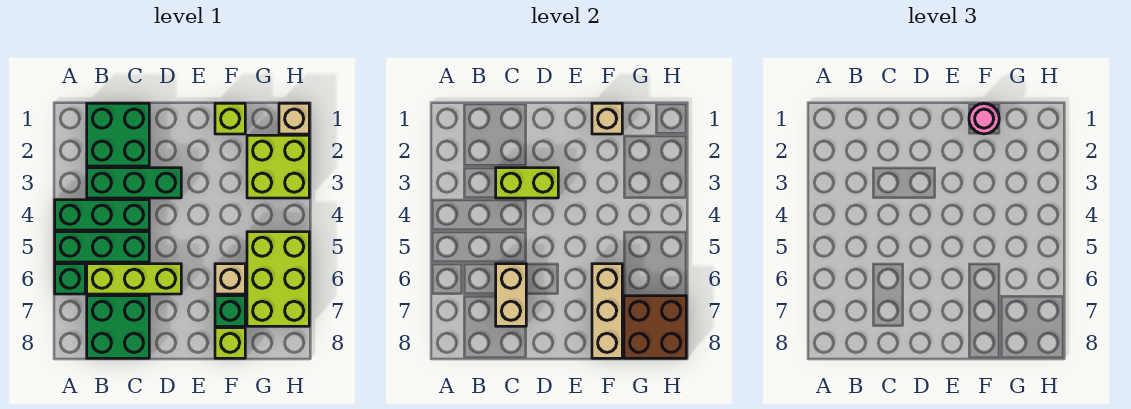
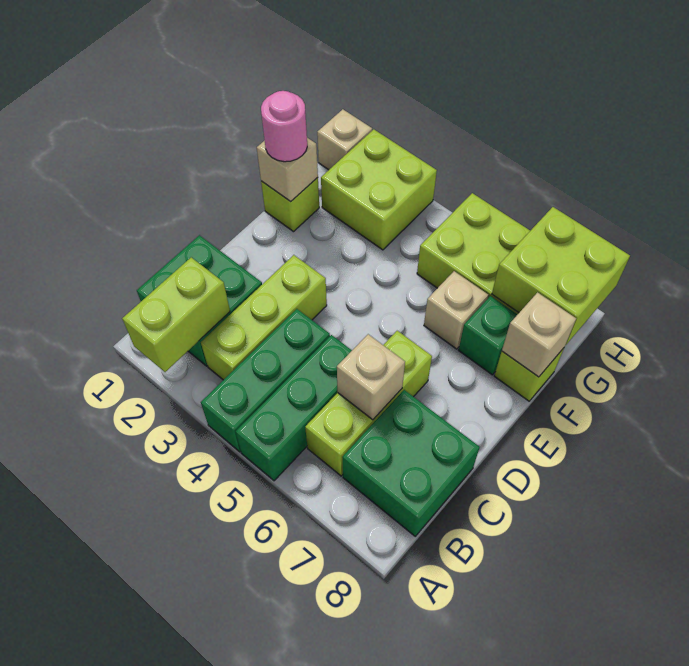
green brick A6 level 1 -> none
green brick B3:D3 level 1 -> lime brick B3:D3 level 1
lime brick C3:D3 level 2 -> lime brick A2:B2 level 2
tan brick C6:C7 level 2 -> tan brick C6 level 2
tan brick F6:F8 level 2 -> tan brick F8 level 2
brown brick G7:H8 level 2 -> lime brick G7:H8 level 2

